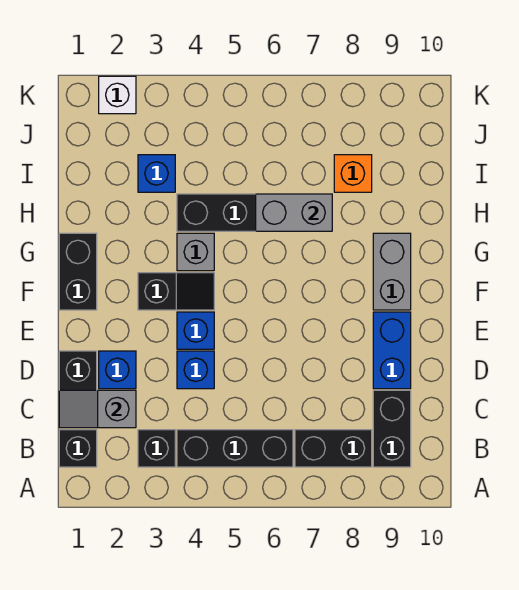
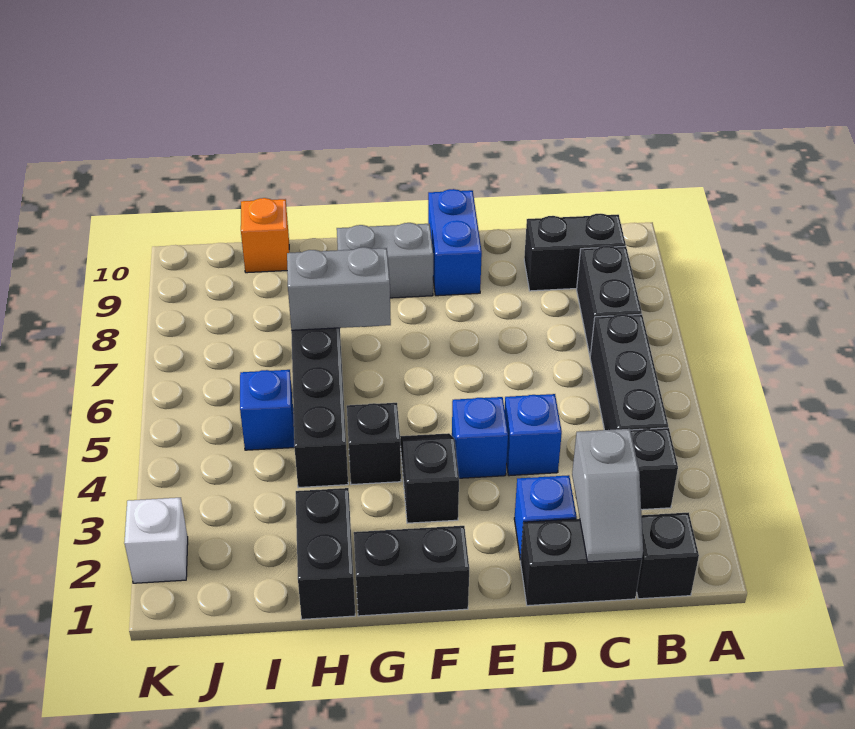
blue brick D9:E9 level 1 -> blue brick E9:E10 level 1
grey brick G4 level 1 -> black brick G4 level 1
none -> black brick H1:H2 level 1
grey brick H6:H7 level 2 -> grey brick G7:H7 level 2
blue brick I3 level 1 -> blue brick I5 level 1
orange brick I8 level 1 -> orange brick I10 level 1

